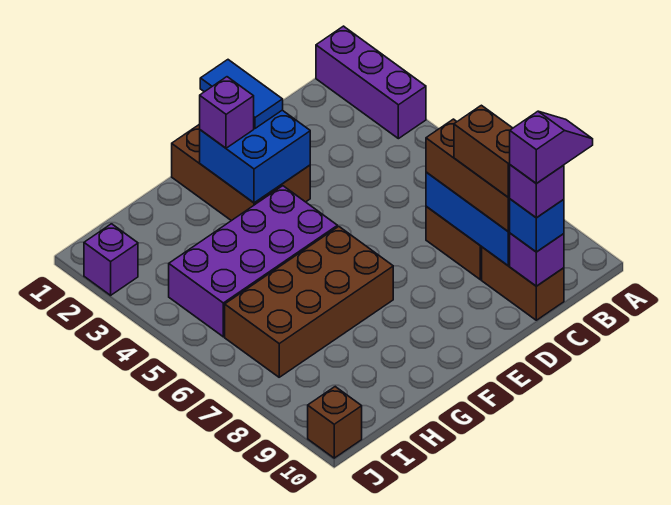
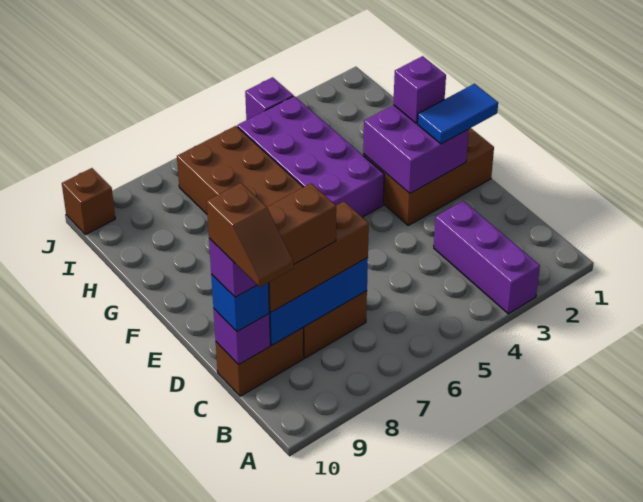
purple brick A1:A3 level 1 -> purple brick A3:C3 level 1
purple slope B10:C10 level 5 top C -> brown slope B10:C10 level 5 top C
blue brick E2:F3 level 2 -> purple brick E2:F3 level 2
purple brick J2 level 1 -> purple brick J4 level 1

